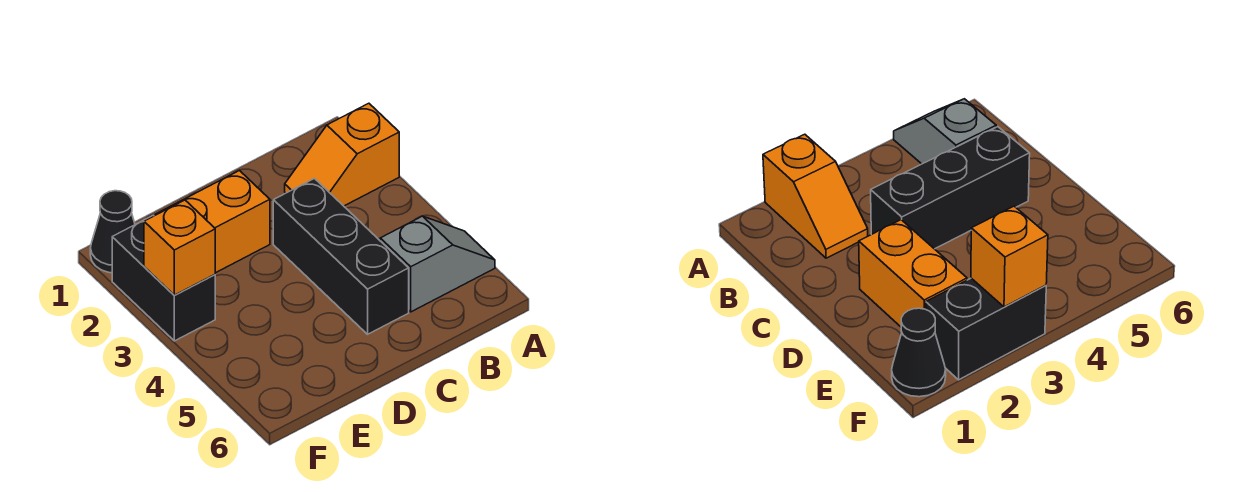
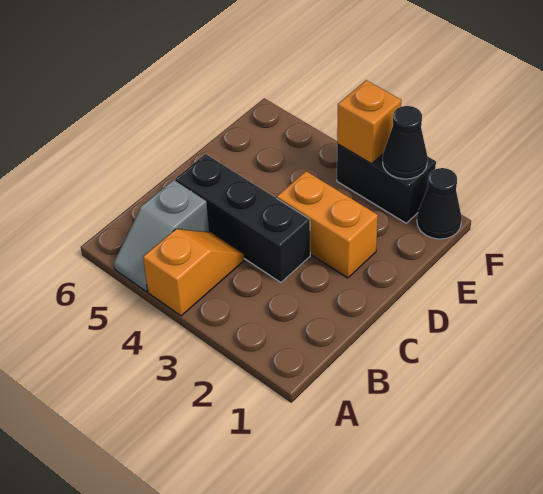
orange slope A2:B2 level 1 top A -> orange slope A4:B4 level 1 top A
orange brick D2:E2 level 1 -> orange brick D2:D3 level 1
none -> black cone F2 level 2

